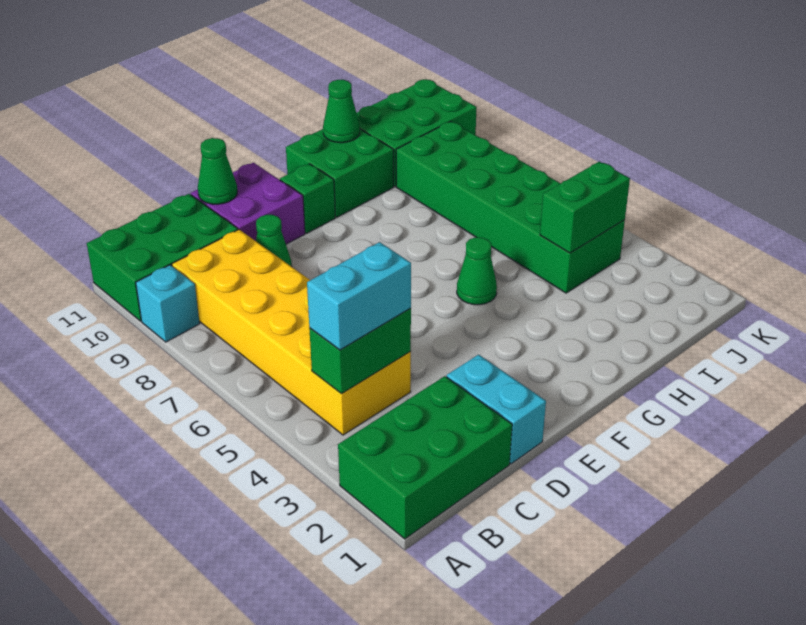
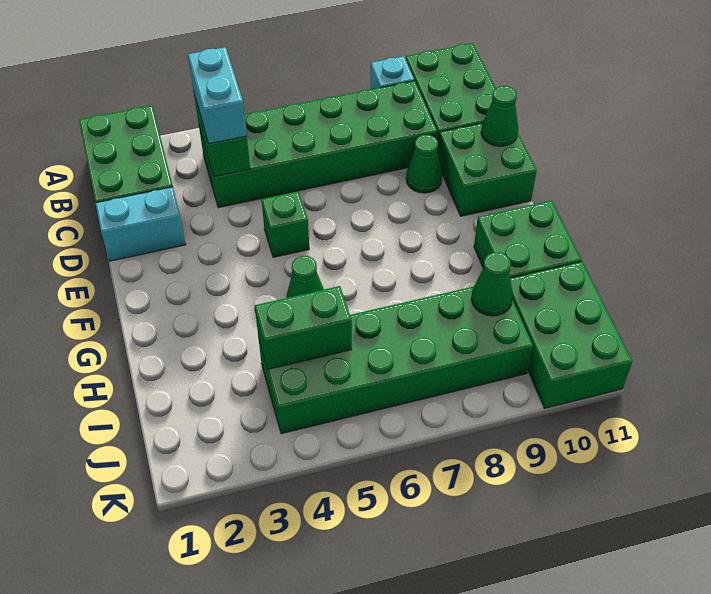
yellow brick B4:C9 level 1 -> green brick B4:C9 level 1
purple brick D10:E11 level 1 -> green brick D10:E11 level 1
green brick F10 level 1 -> green brick E5 level 1
green cone H11 level 2 -> green cone I9 level 2
green brick I4:J4 level 2 -> green brick I4:I5 level 2

